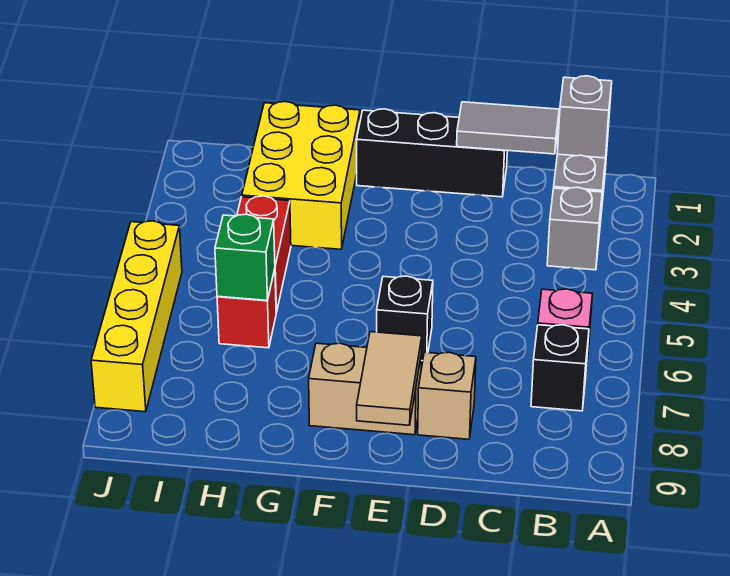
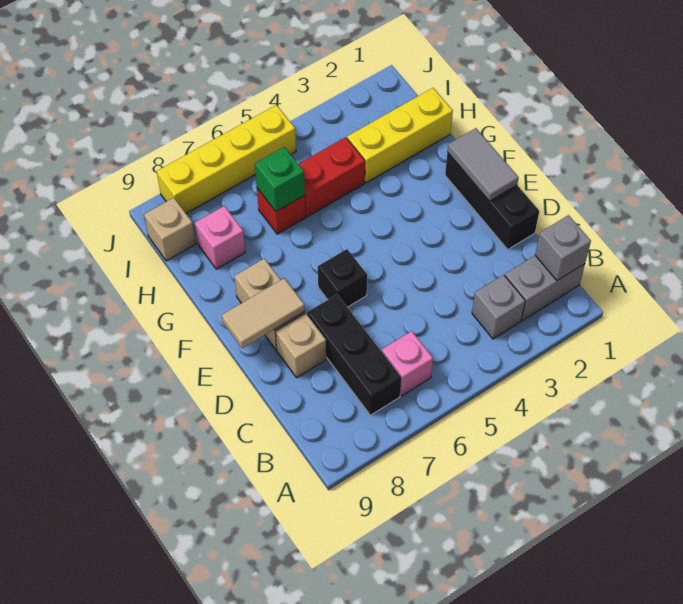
black brick B7 level 1 -> black brick B7:D7 level 1
grey tile C1:D1 level 2 -> grey tile E1:F1 level 2
yellow brick G1:H3 level 1 -> yellow brick H1:H3 level 1
none -> pink brick H8 level 1
none -> tan brick I9 level 1

